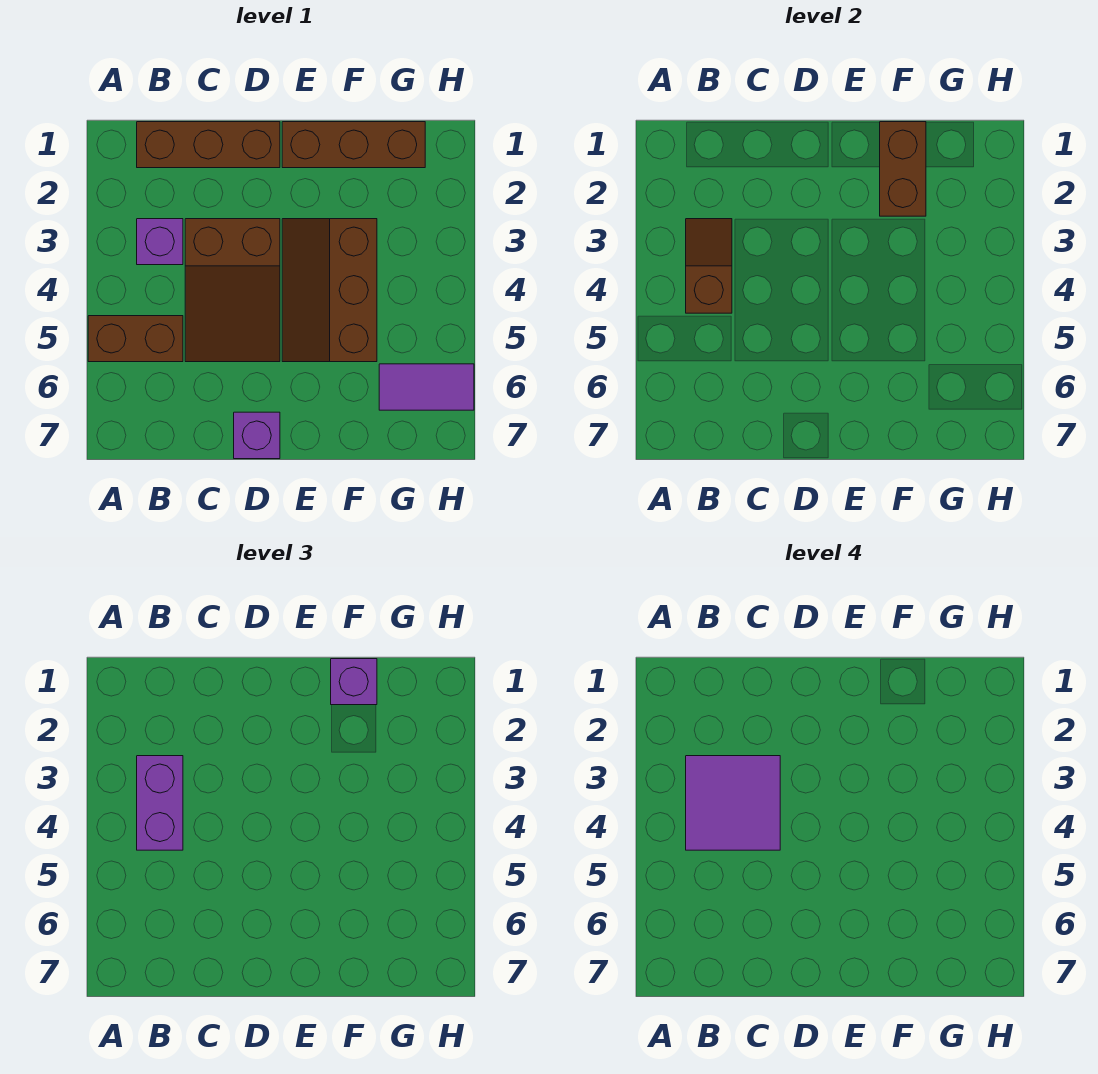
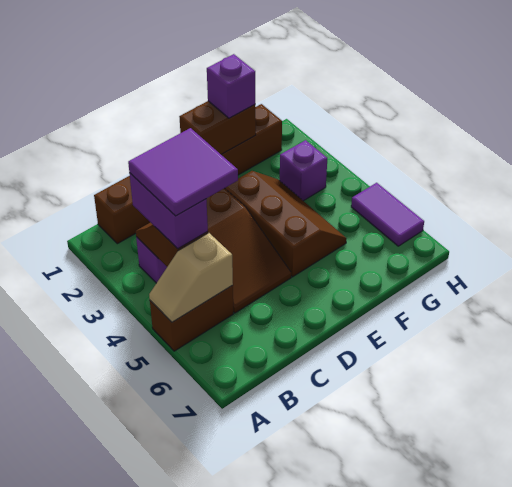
none -> tan slope A5:B5 level 2 top B
purple brick D7 level 1 -> purple brick G3 level 1
brown slope E3:F5 level 1 top F -> brown slope E3:F5 level 1 top E
brown brick F1:F2 level 2 -> brown brick E1:F1 level 2
purple tile G6:H6 level 1 -> purple tile H5:H6 level 1

